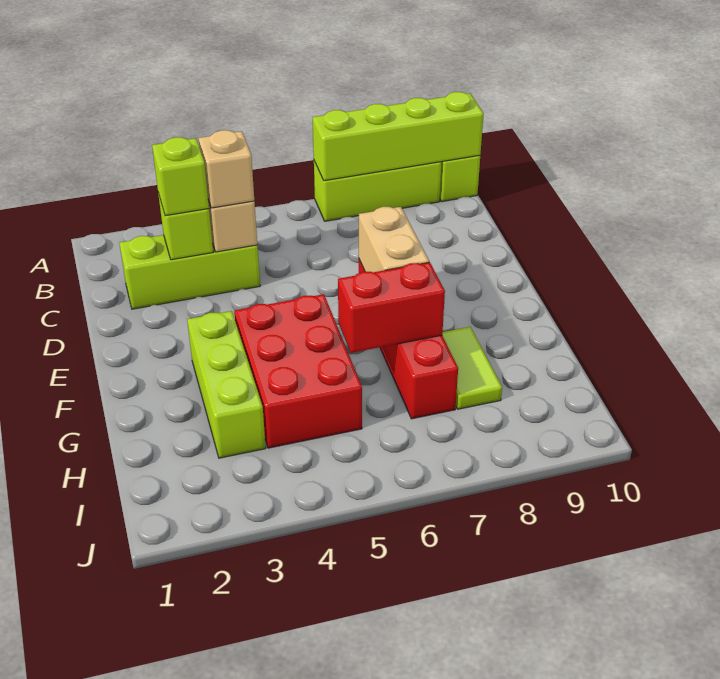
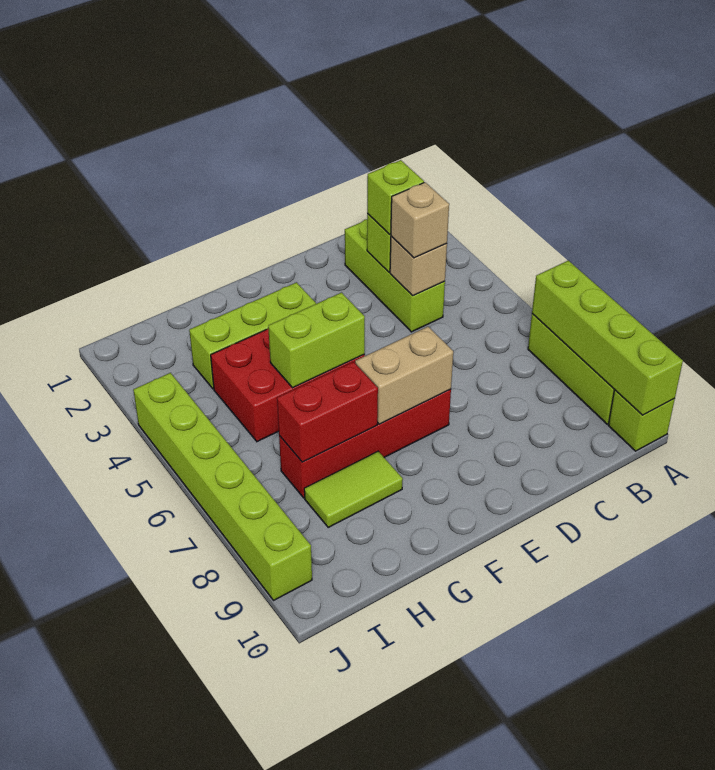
none -> lime brick F5:G5 level 2
red brick G6:G7 level 2 -> red brick G7:H7 level 2
none -> lime brick J4:J9 level 1

